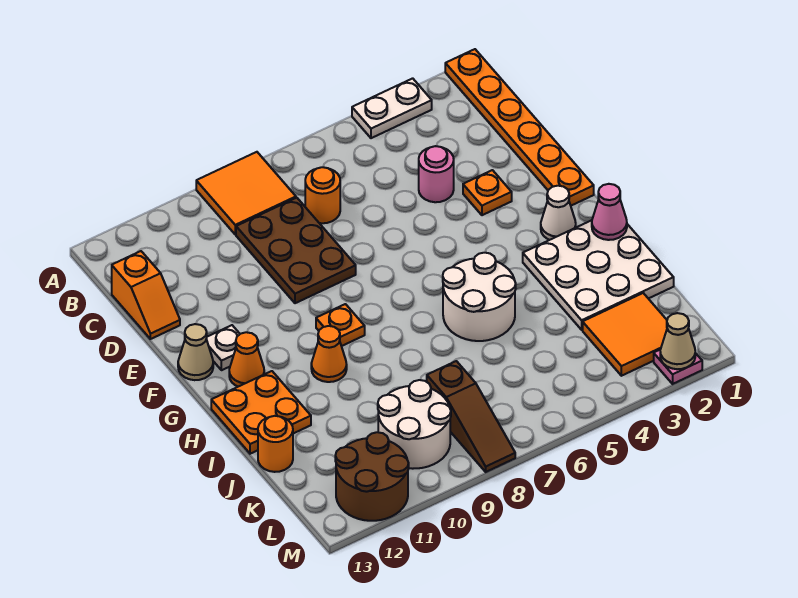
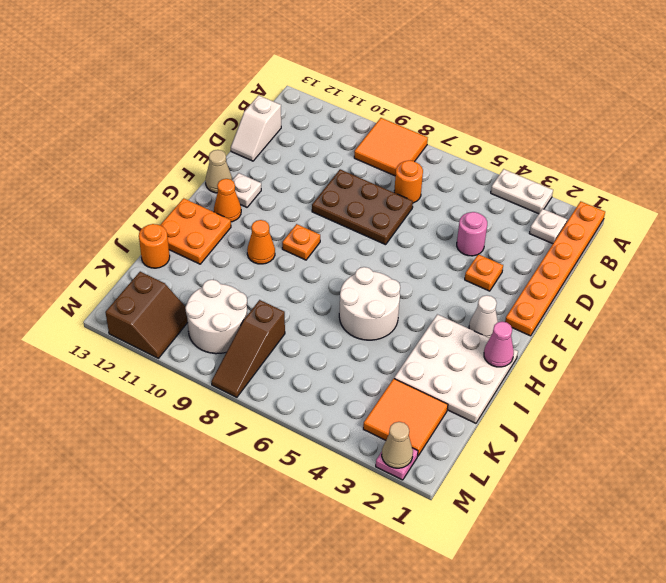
none -> white plate B2 level 1
brown plate C8:E9 level 1 -> brown plate D7:E9 level 1
orange slope C13:D13 level 1 top C -> white slope C13:D13 level 1 top C
brown round brick L11:M12 level 1 -> brown slope L11:M12 level 1 top 12

